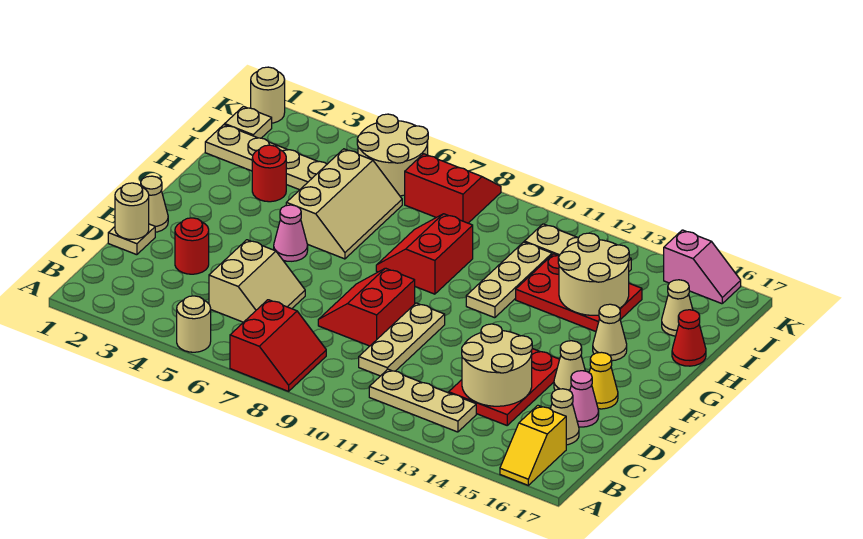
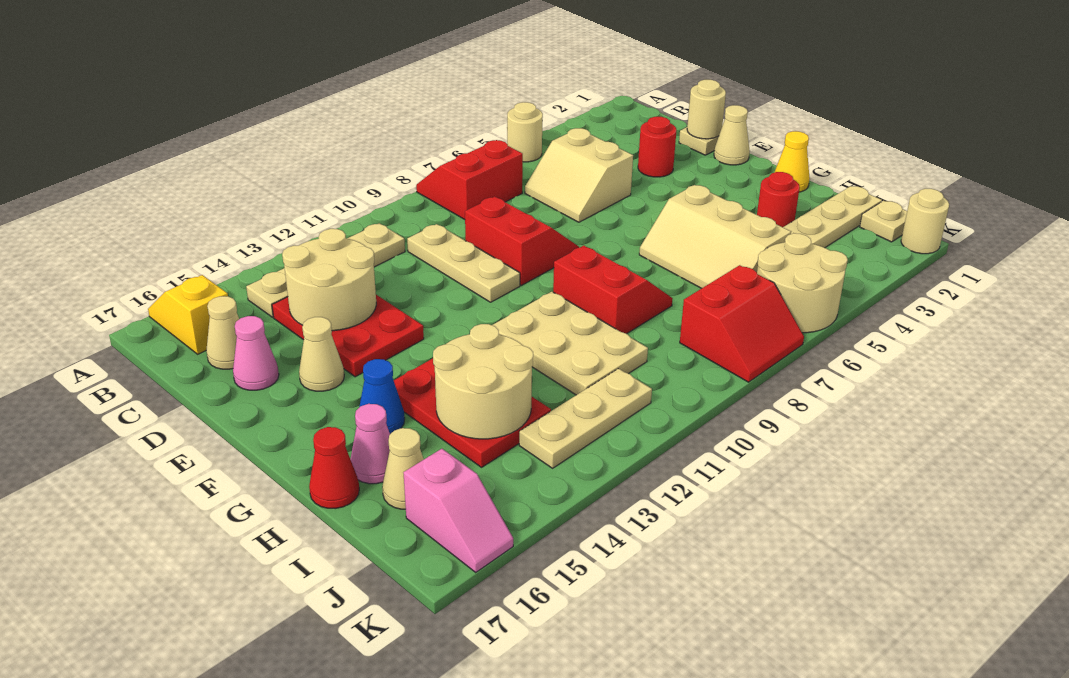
red slope A7:B8 level 1 top 7 -> red slope A7:B8 level 1 top B
tan plate B11:B13 level 1 -> tan plate B11:B14 level 1
yellow cone E16 level 1 -> yellow cone G1 level 1
pink cone F5 level 1 -> pink cone H16 level 1
tan plate G11:I11 level 1 -> tan plate G10:I11 level 1
tan cone G15 level 1 -> blue cone G15 level 1
red plate H12:I14 level 1 -> red plate G13:I14 level 1
pink slope K15:K16 level 1 top 15 -> pink slope J16:K16 level 1 top J

